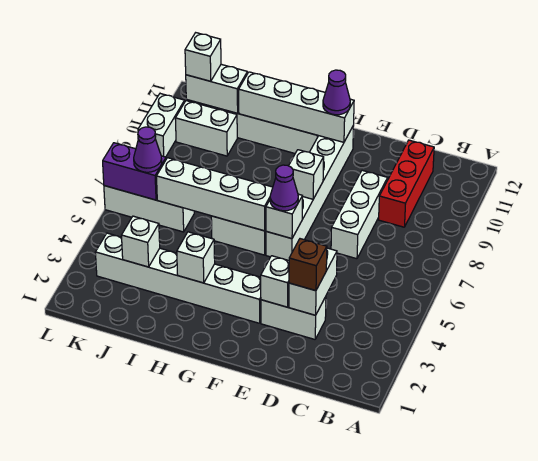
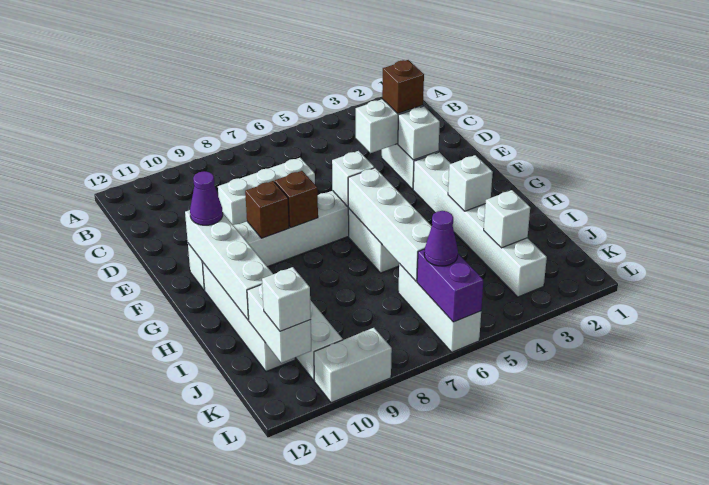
red brick C9:C11 level 1 -> none
purple cone F6 level 3 -> none
white brick F8 level 2 -> brown brick F8 level 2
none -> brown brick F9 level 2

